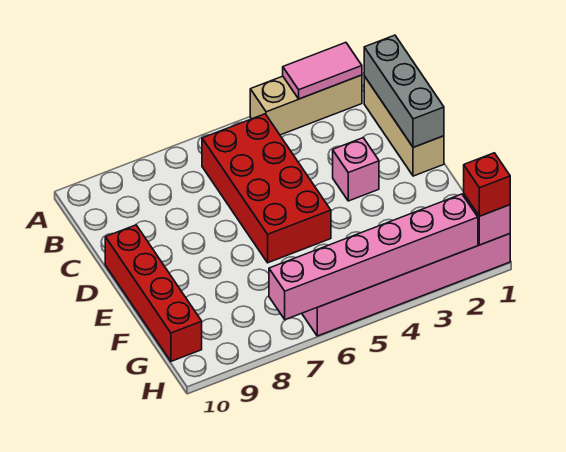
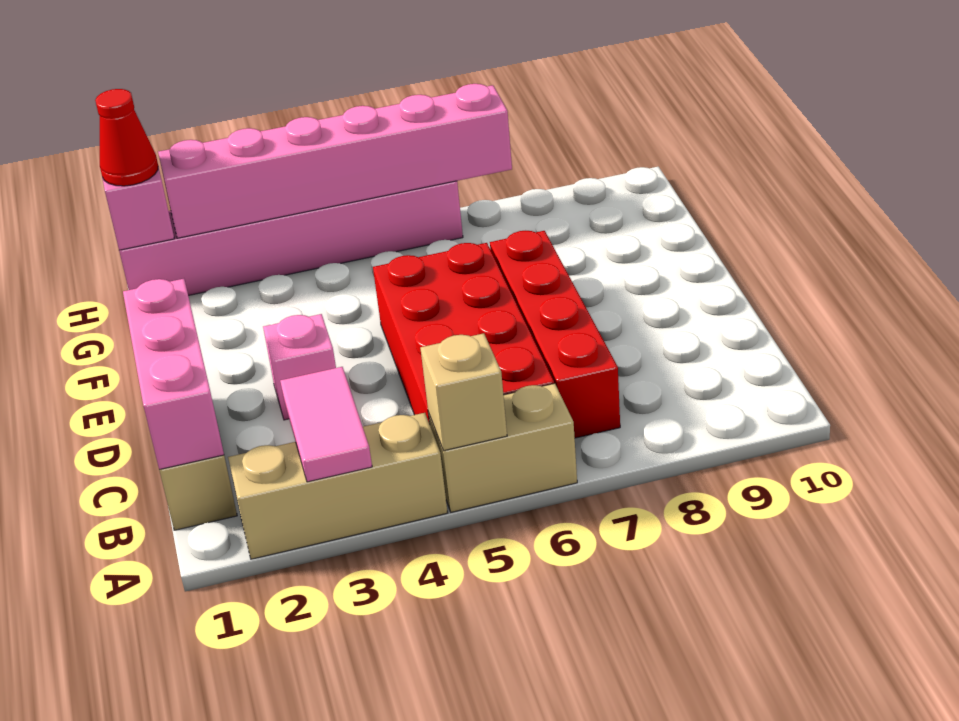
pink tile A2:A3 level 2 -> pink tile A3:B3 level 2
none -> tan brick A5:A6 level 1
none -> tan brick A5 level 2
grey brick B1:D1 level 2 -> pink brick B1:D1 level 2
red brick D10:G10 level 1 -> red brick B7:E7 level 1
red brick H1 level 3 -> red cone H1 level 3

